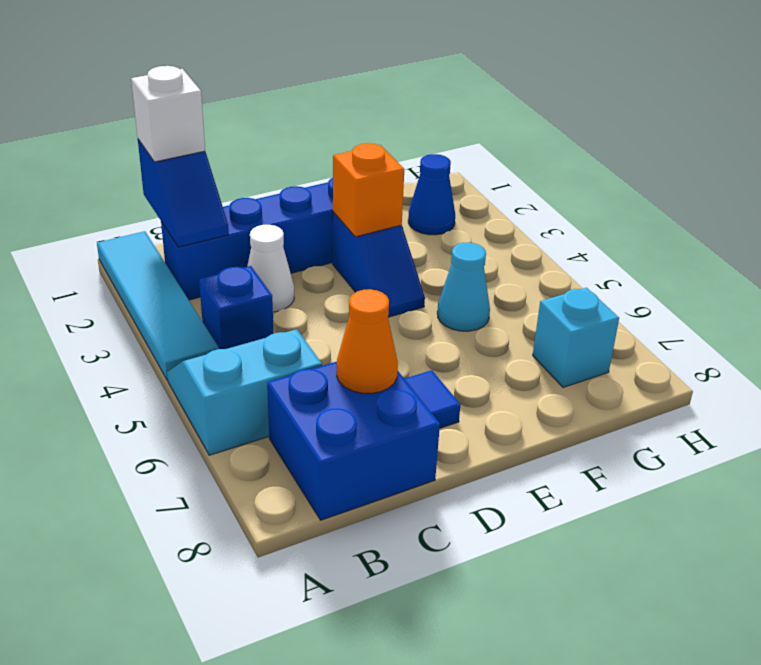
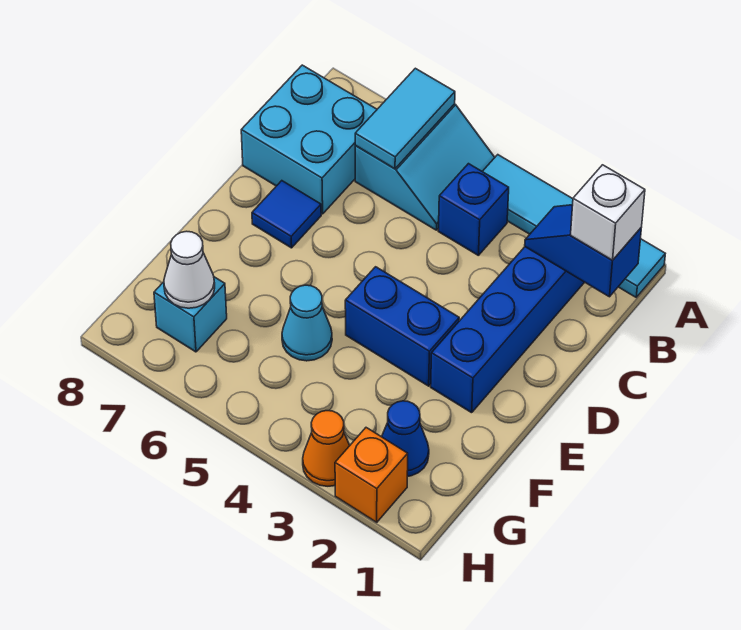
none -> cyan tile A6:B6 level 2
blue brick B7:C8 level 1 -> cyan brick B7:C8 level 1
white cone C3 level 1 -> white cone G7 level 2
orange cone C7 level 2 -> orange cone H3 level 1
blue slope E3:E4 level 1 top 3 -> blue brick E3:E4 level 1
orange brick E3 level 2 -> orange brick H2 level 1

